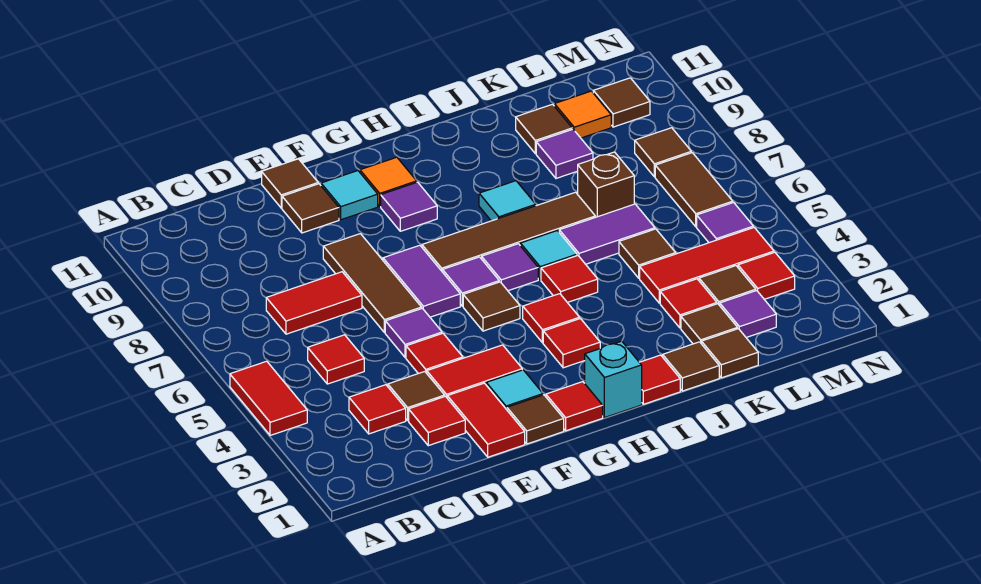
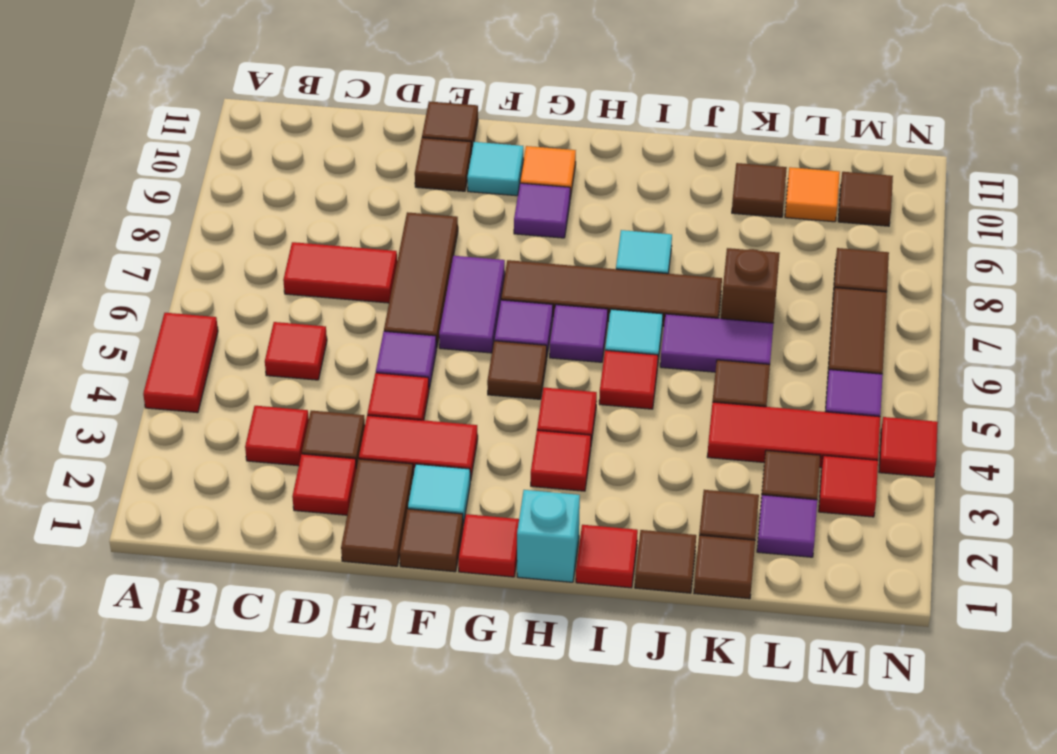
red tile E1:E2 level 1 -> brown tile E1:E2 level 1
red tile K3 level 1 -> red tile N4 level 1
purple tile K9 level 1 -> none

